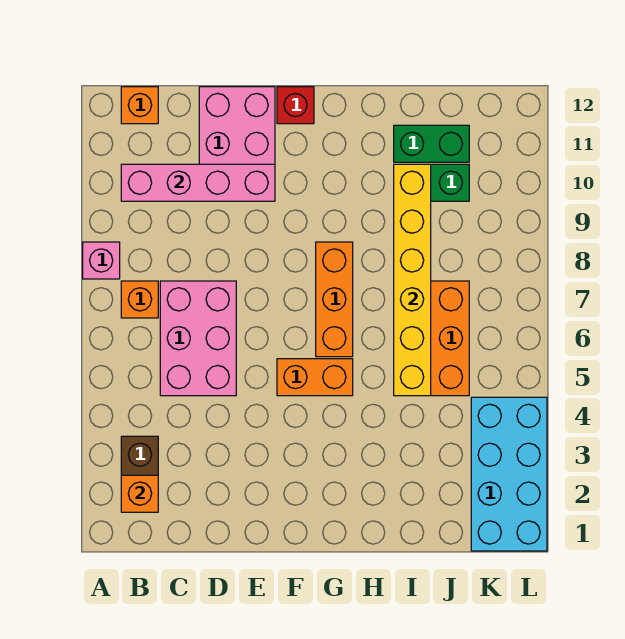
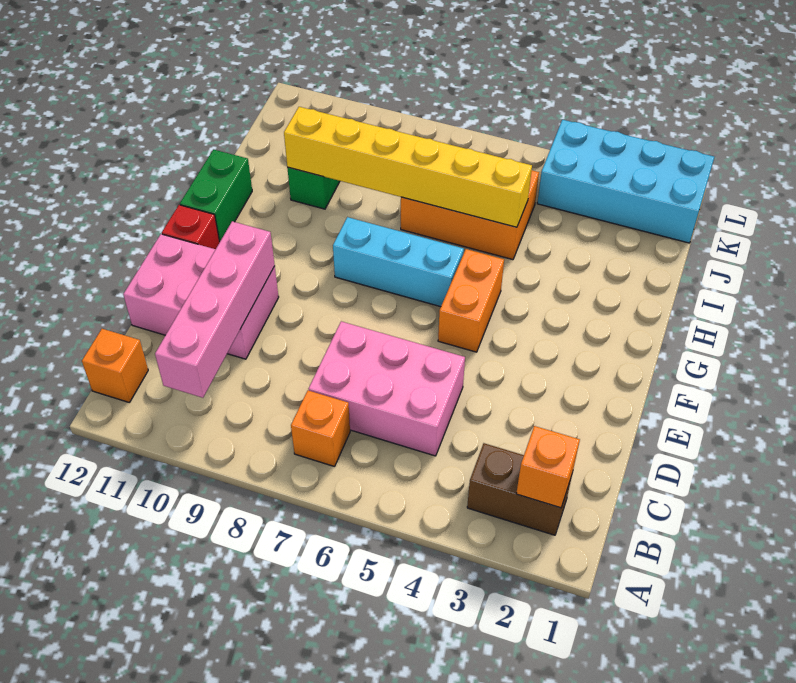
pink brick A8 level 1 -> none
orange brick G6:G8 level 1 -> cyan brick G6:G8 level 1
green brick I11:J11 level 1 -> green brick G12:H12 level 1

